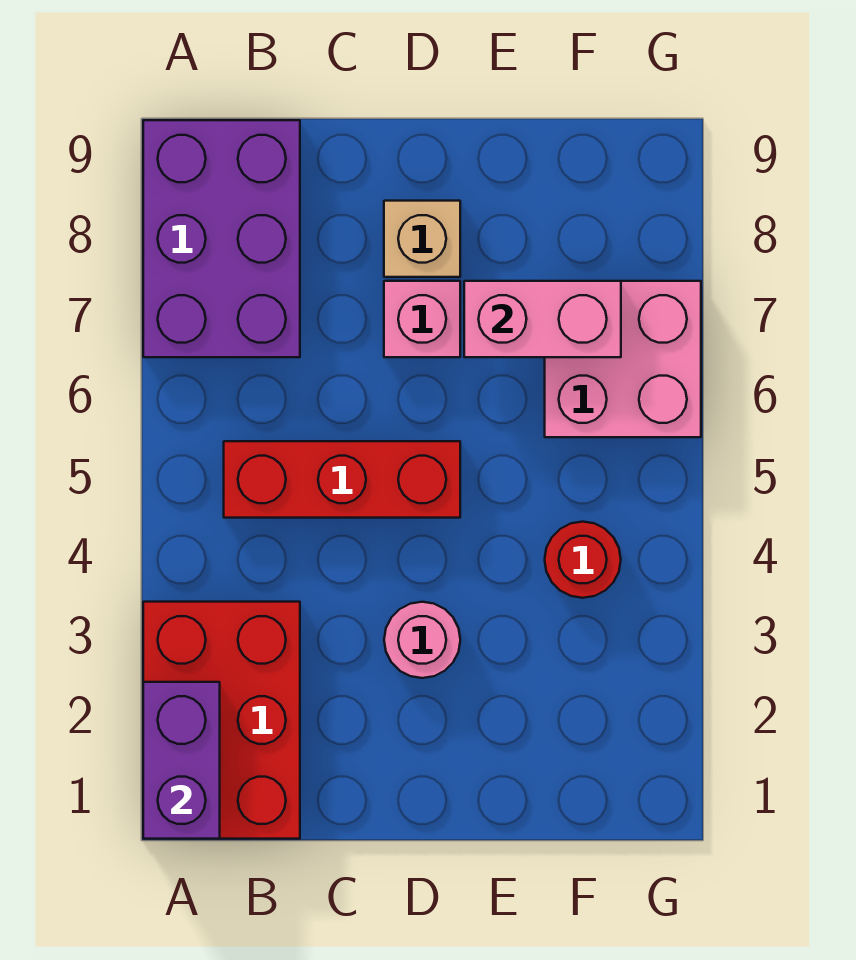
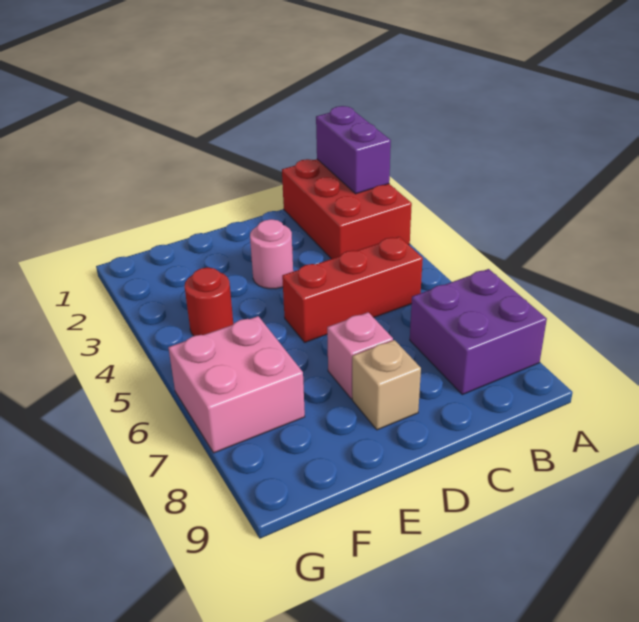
purple brick A7:B9 level 1 -> purple brick A7:B8 level 1
pink brick E7:F7 level 2 -> none

